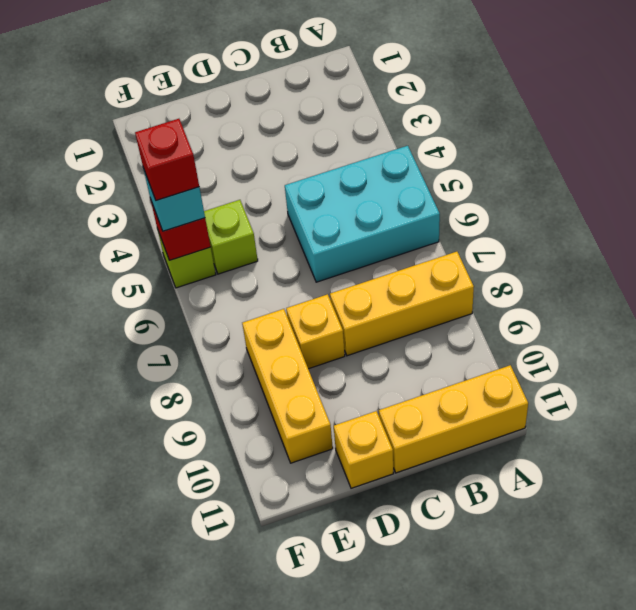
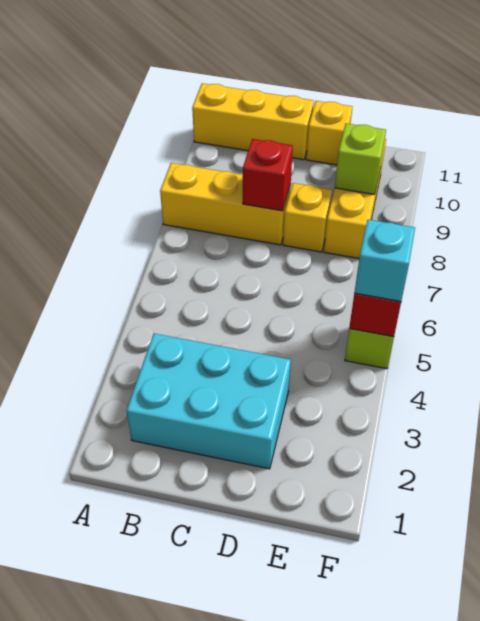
cyan brick A5:C6 level 1 -> cyan brick B2:D3 level 1
lime brick E5 level 1 -> lime brick E9 level 2
red brick F5 level 4 -> red brick C8 level 2

